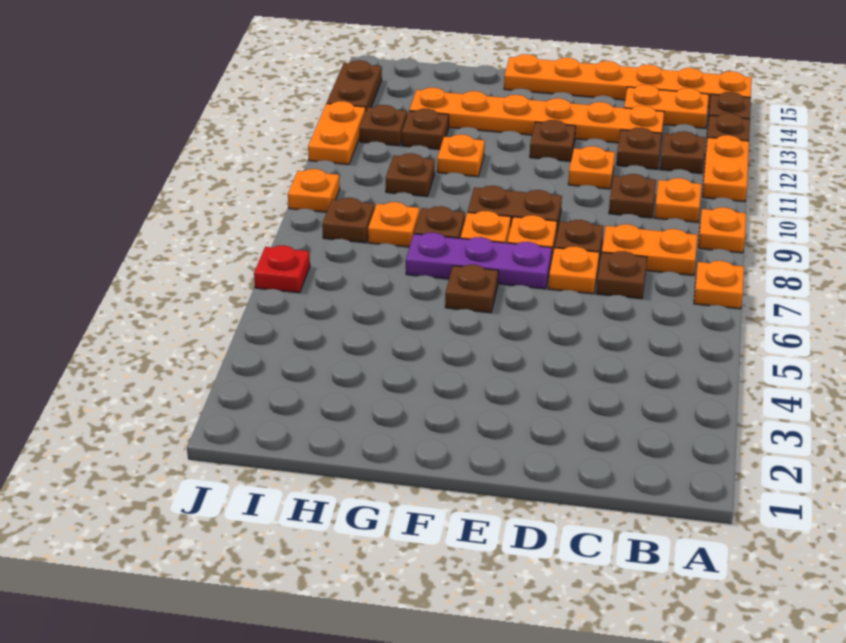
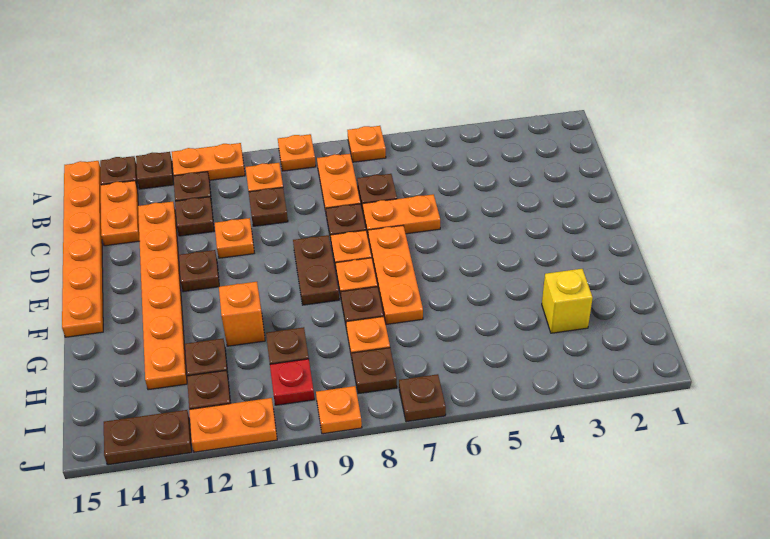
orange plate D7 level 1 -> orange plate D6:D7 level 1
purple plate E7:G7 level 1 -> orange plate E7:G7 level 1
brown plate F6 level 1 -> brown plate J7 level 1
orange plate G11 level 1 -> orange brick G11 level 1
none -> yellow brick H3 level 1
red plate J6 level 1 -> red plate I10 level 1

